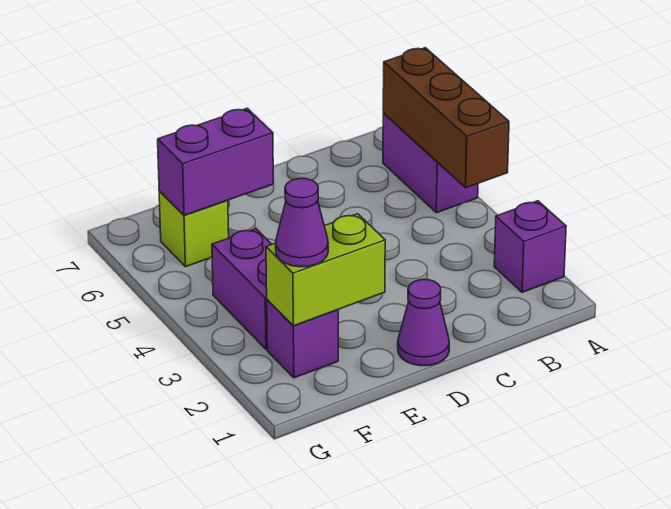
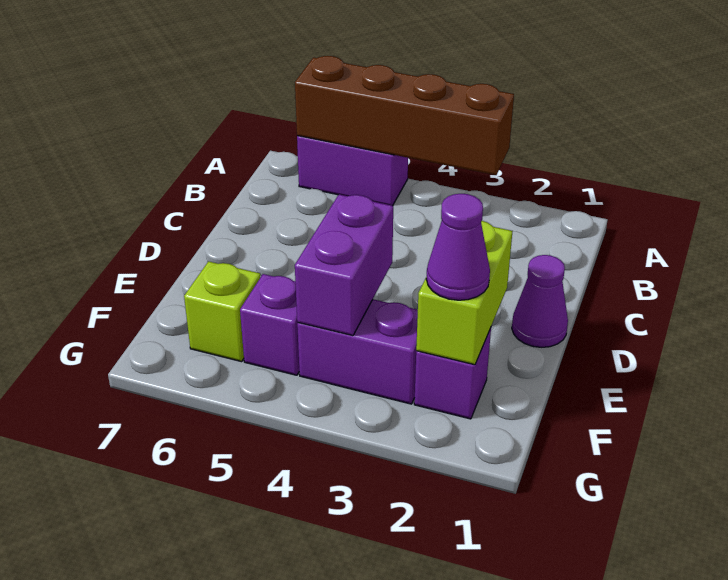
purple brick A2 level 1 -> purple brick F5 level 1
brown brick A4:A6 level 2 -> brown brick A3:A6 level 2
purple brick E6:F6 level 2 -> purple brick E4:F4 level 2

